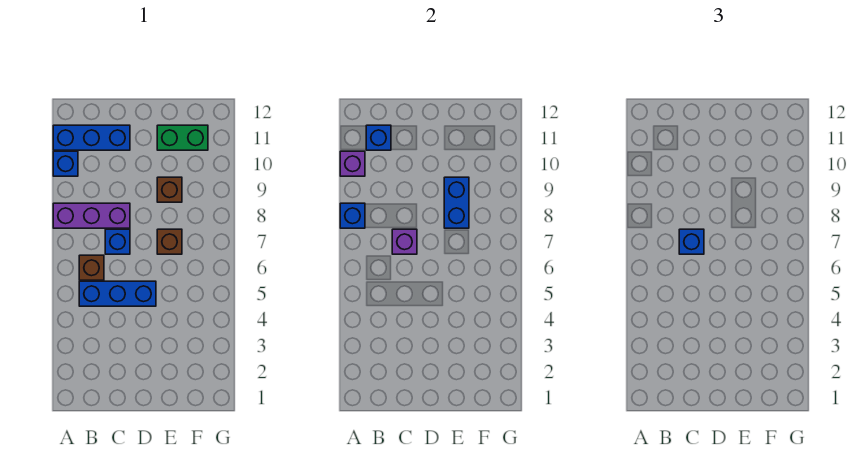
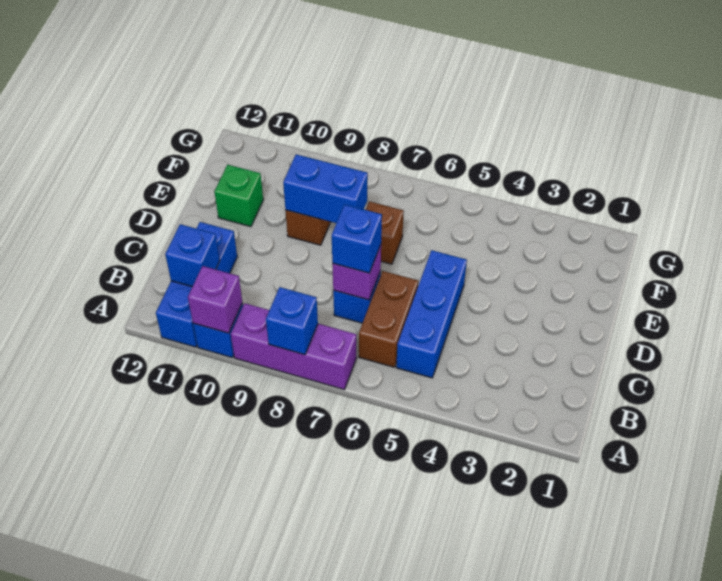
purple brick A8:C8 level 1 -> purple brick A7:A9 level 1
brown brick B6 level 1 -> brown brick B6:C6 level 1
green brick E11:F11 level 1 -> green brick E11 level 1

